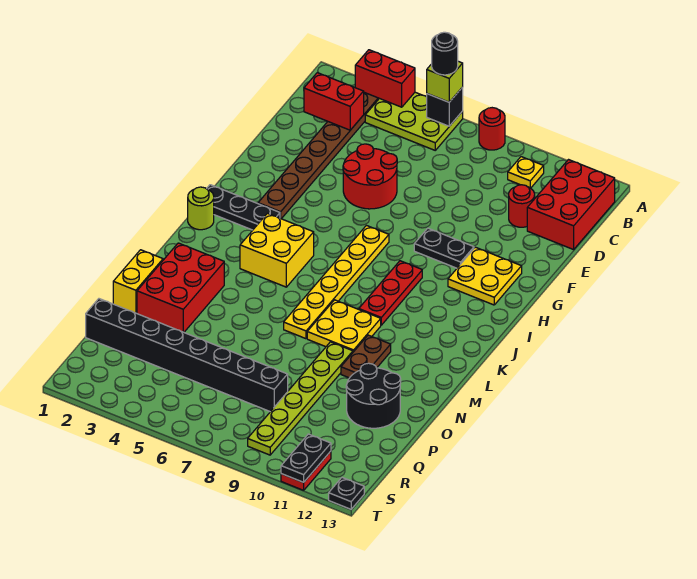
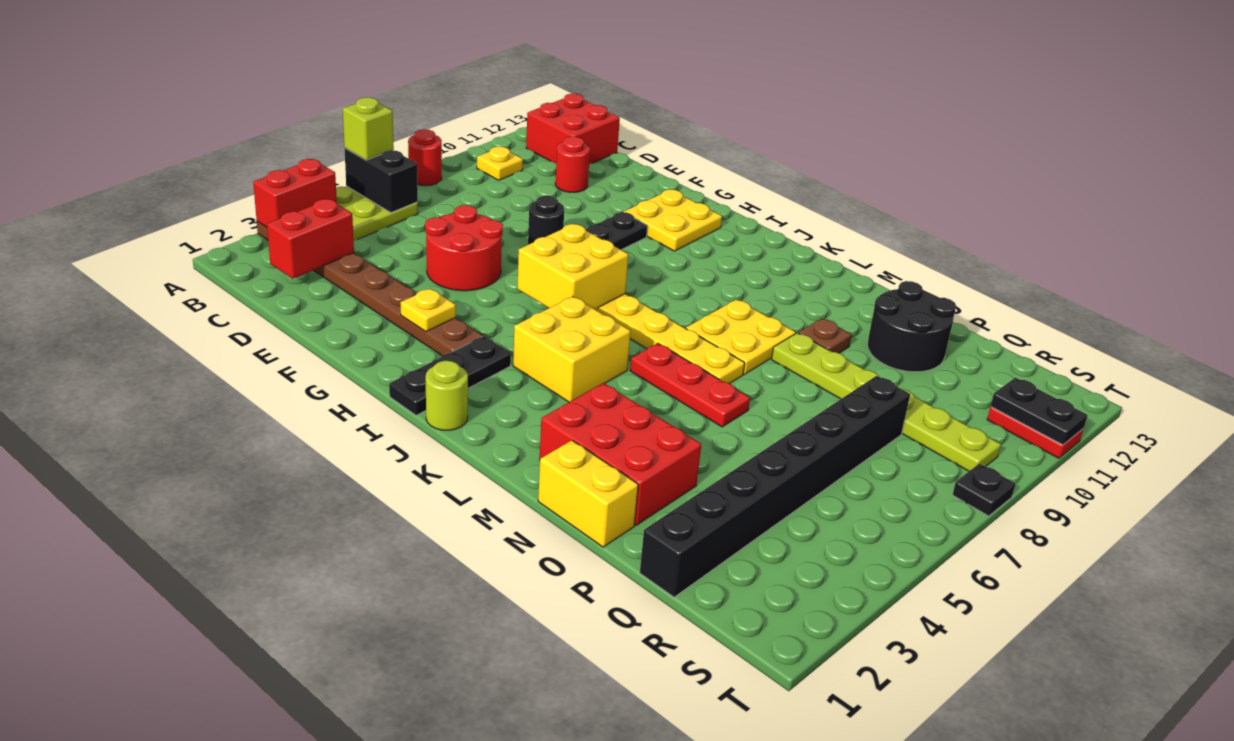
black brick A6 level 2 -> black brick A6:B6 level 2
black round brick A6 level 4 -> black round brick F8 level 1
red brick B12:D13 level 1 -> red brick B12:C13 level 1
none -> yellow plate G3 level 2
none -> yellow brick H6:I7 level 2
red plate I9:K9 level 1 -> red plate L6:N6 level 1
brown plate M10:N10 level 1 -> brown plate N10 level 1
black plate T13 level 1 -> black plate T8 level 1

